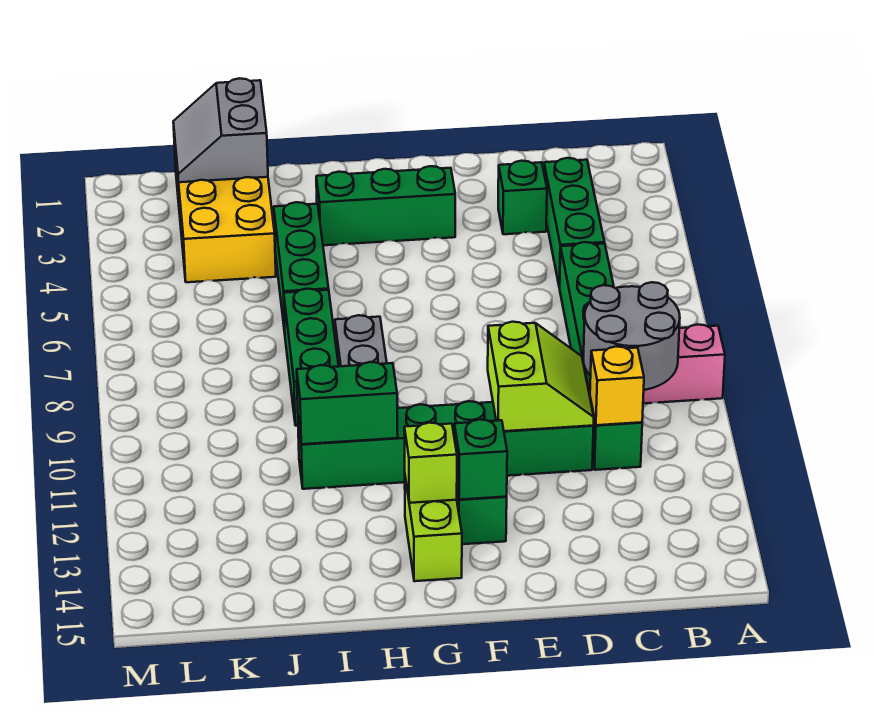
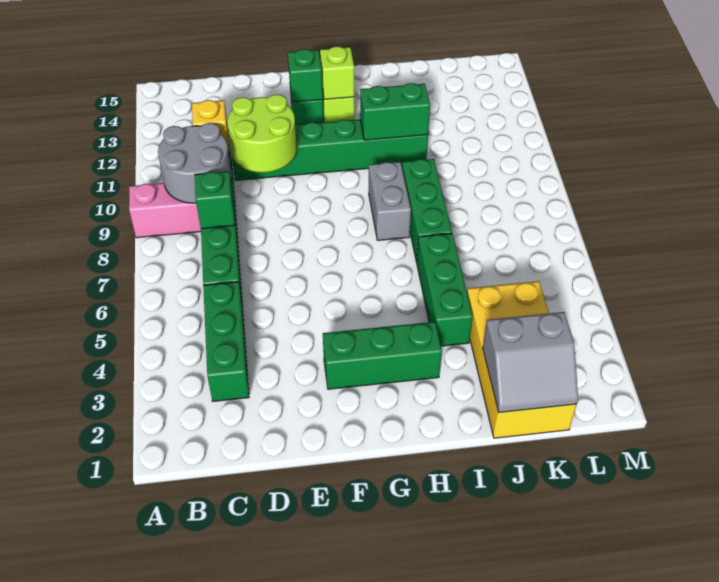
green brick D3 level 1 -> green brick C8 level 2
lime slope D10:E11 level 2 top E -> lime round brick D10:E11 level 2
grey slope J1:K2 level 2 top J -> grey slope J1:K2 level 2 top 2

